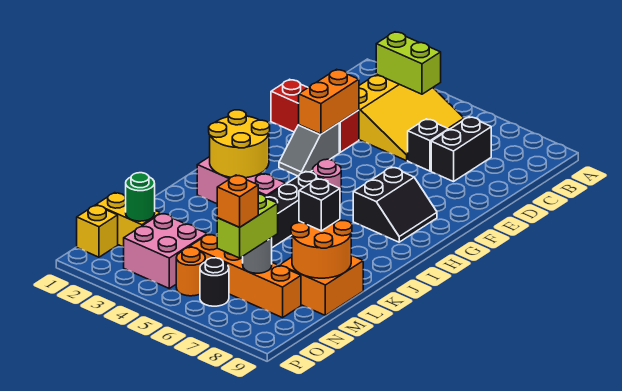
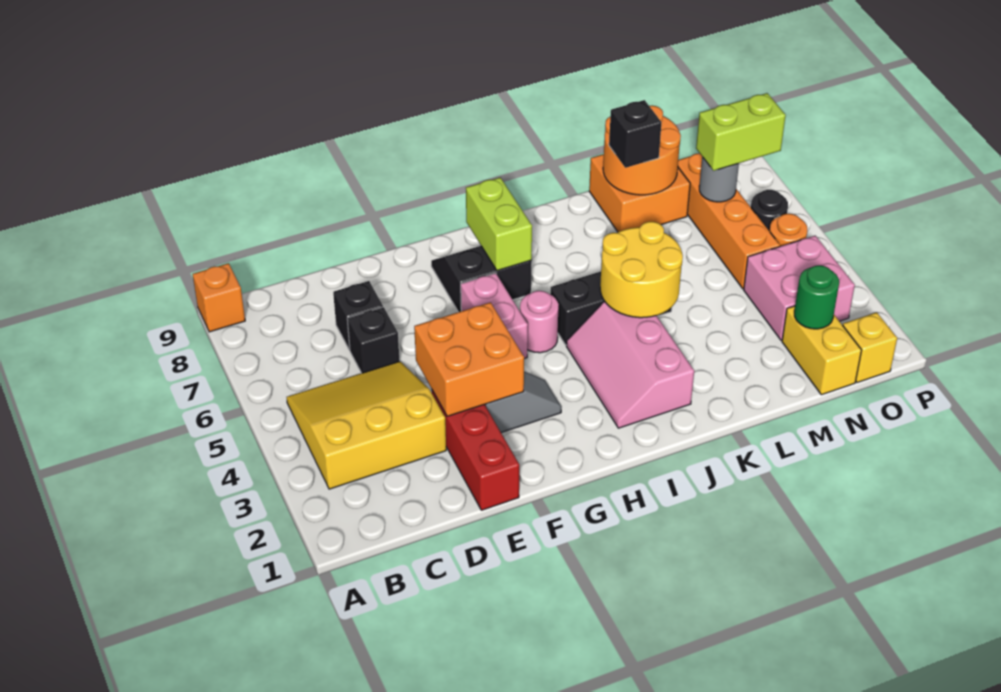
lime brick B3:B4 level 2 -> lime brick H7:H8 level 2
black brick C7:D7 level 1 -> black brick D7 level 1
orange brick E3:F3 level 2 -> orange brick E3:F4 level 2
none -> pink brick G5:G6 level 1
yellow round brick I2:J3 level 2 -> yellow round brick J4:K5 level 2
orange brick O7 level 4 -> orange brick A9 level 1

